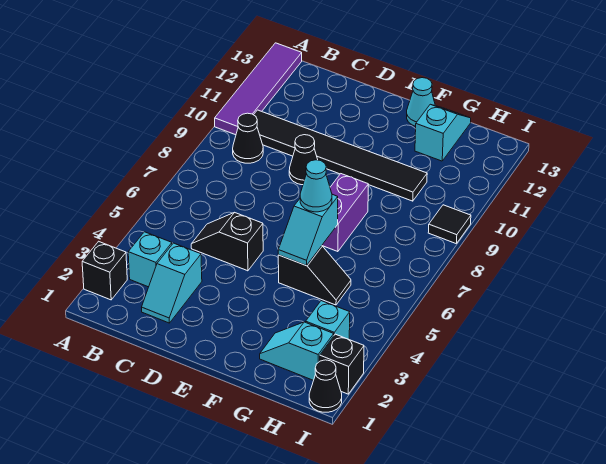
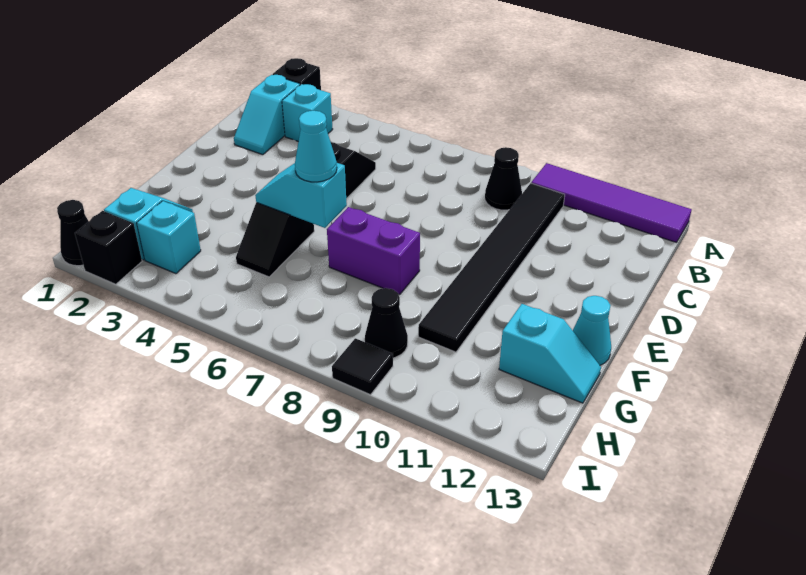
cyan slope C2:C3 level 1 top 3 -> cyan slope B2:C2 level 1 top B
black cone D9 level 1 -> black cone H9 level 1

